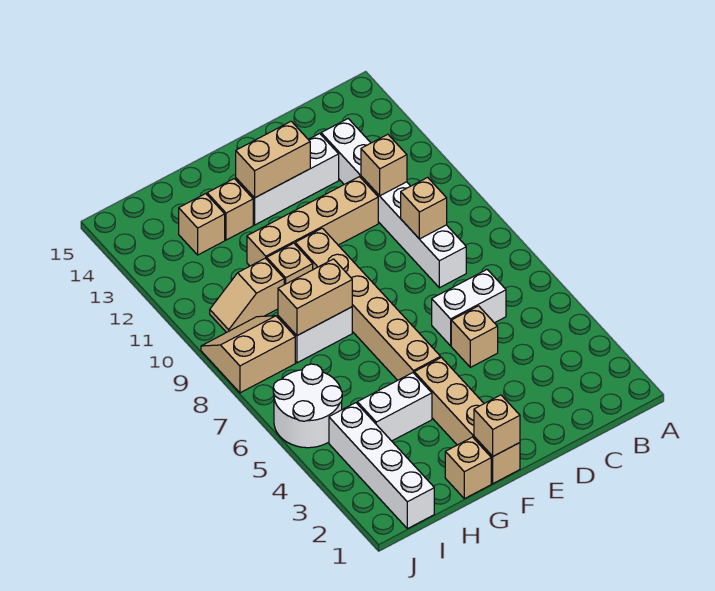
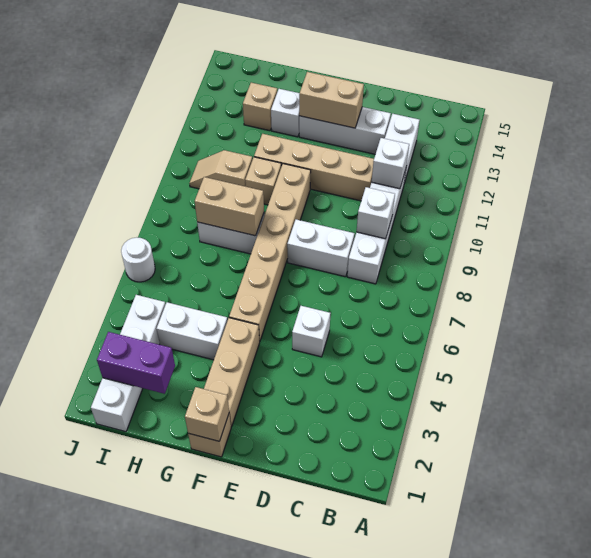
white brick C6:D6 level 1 -> white brick D8:E8 level 1
tan brick C9 level 2 -> white brick C9 level 2
tan brick C11 level 2 -> white brick C11 level 2
tan brick D5 level 1 -> white brick D5 level 1
tan brick G1 level 1 -> none
tan brick G13 level 1 -> white brick G13 level 1
none -> purple brick H2:I2 level 2
white round brick I5:J6 level 1 -> white round brick J6 level 1
tan slope I8:J9 level 1 top 8 -> none

